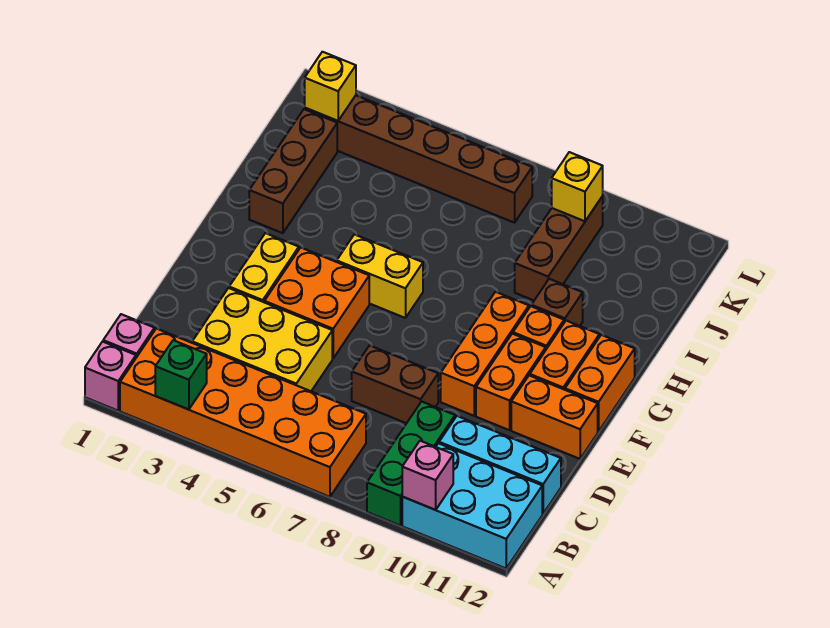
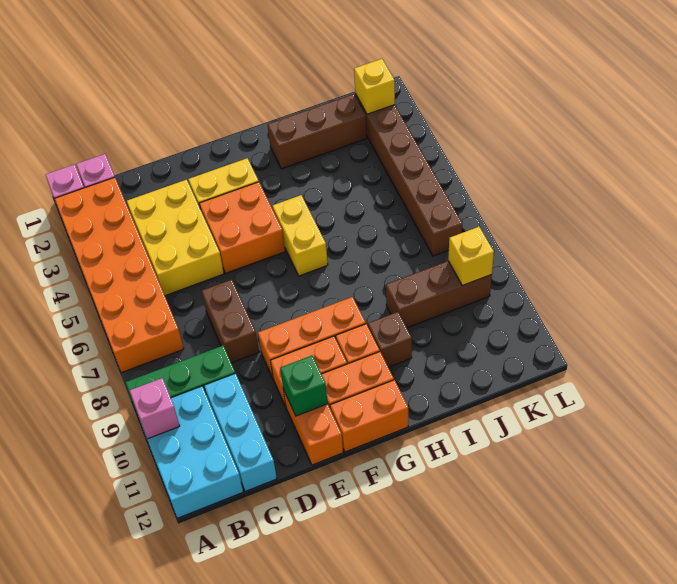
green brick A3 level 2 -> green brick E11 level 2

